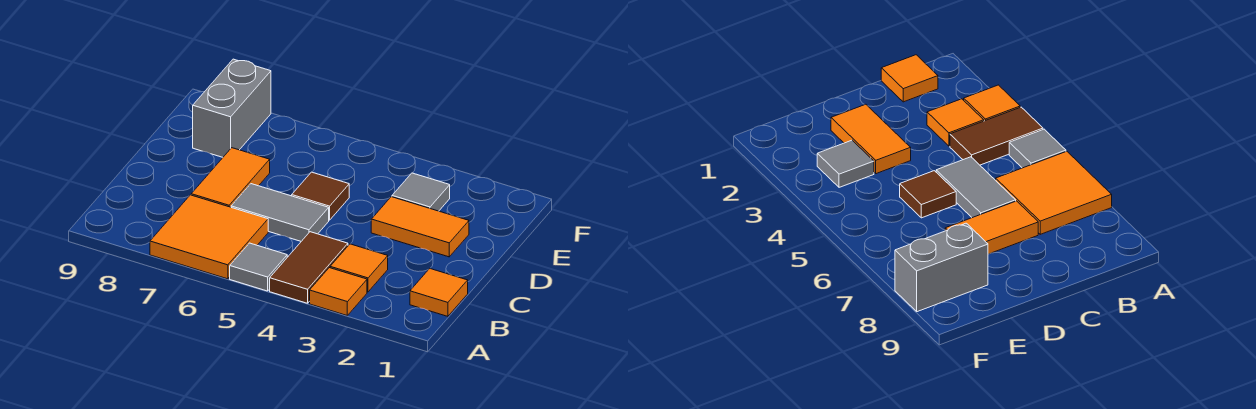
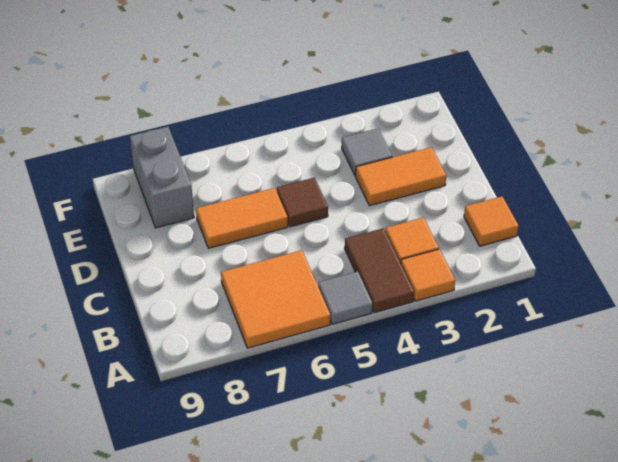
grey tile C5:C6 level 1 -> none
orange tile C7:D7 level 1 -> orange tile D6:D7 level 1

